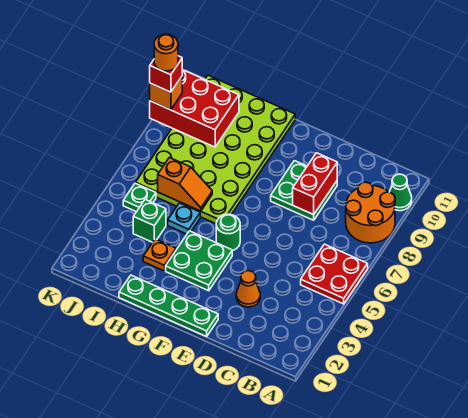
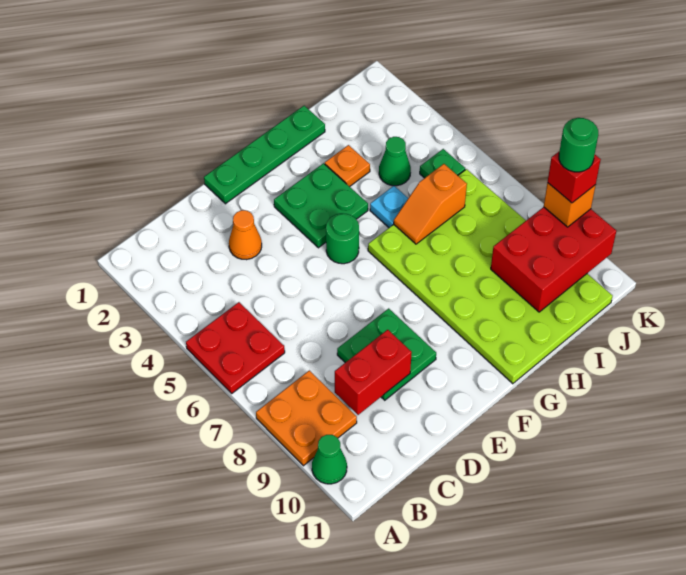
orange round brick A8:B9 level 1 -> orange plate A8:B9 level 1
red brick D8:D9 level 2 -> red brick C9:D9 level 2
green brick I4 level 1 -> green cone I4 level 1
orange round brick K9 level 5 -> green round brick K9 level 5

